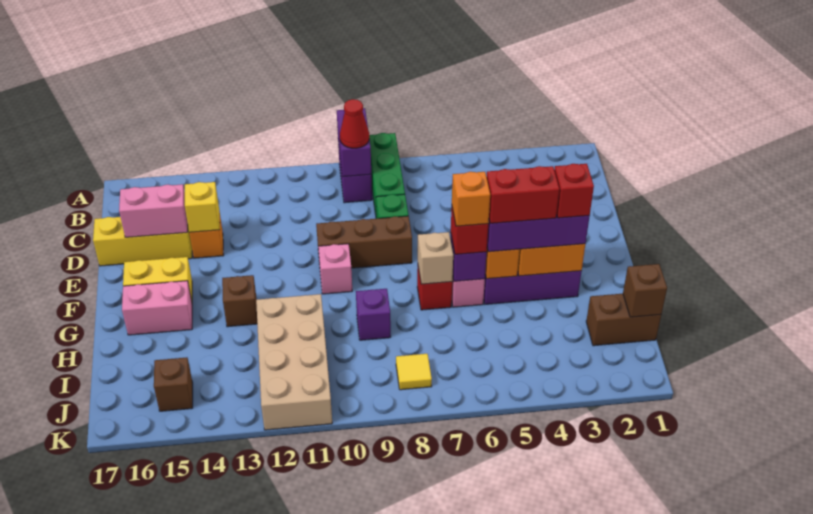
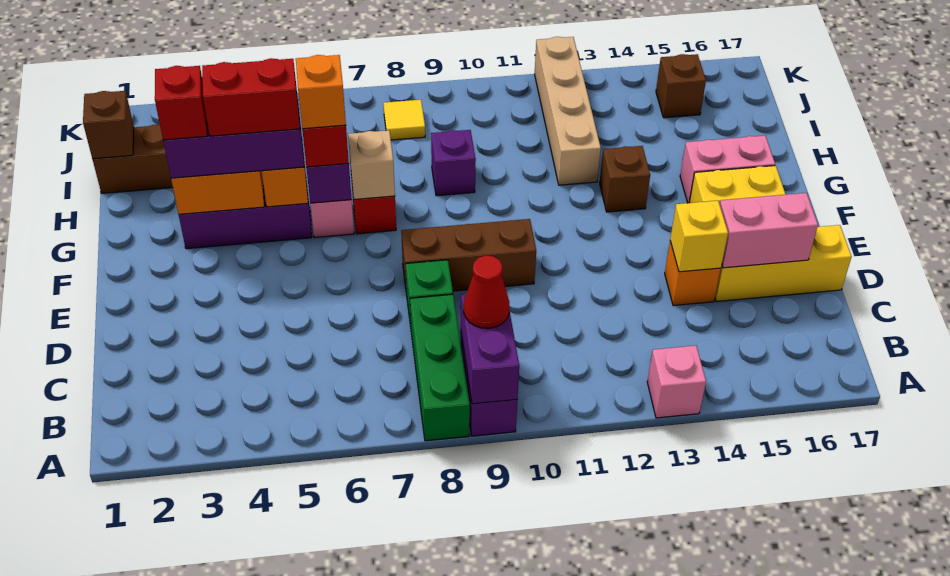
pink brick F10 level 1 -> pink brick A13 level 1
tan brick H11:K12 level 1 -> tan brick H12:K12 level 1

